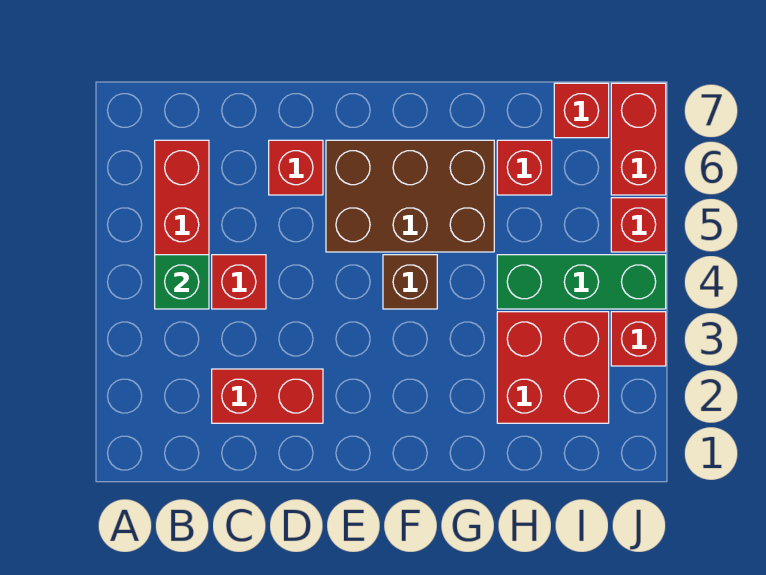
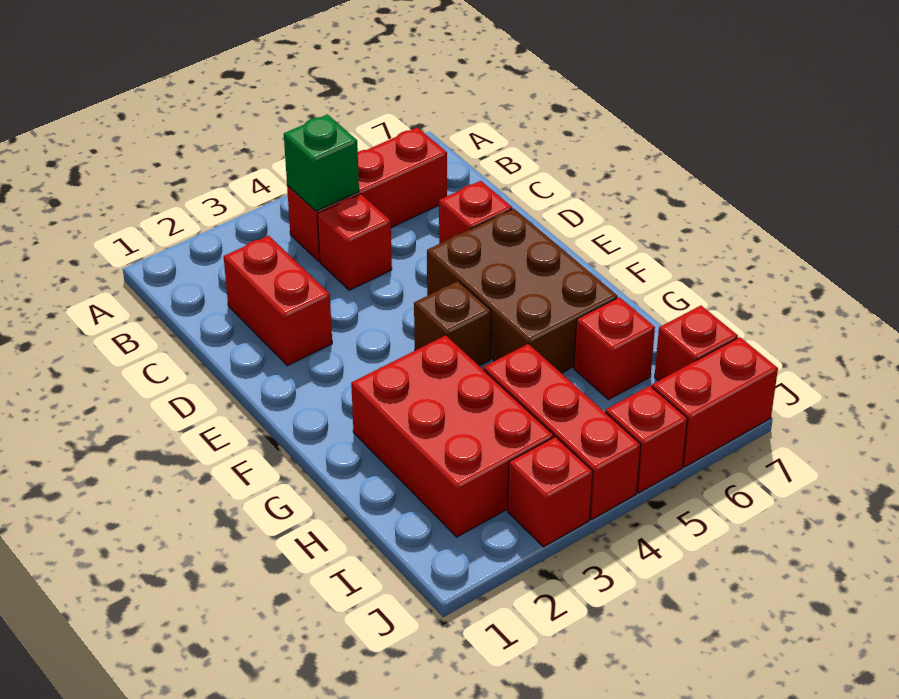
red brick H2:I3 level 1 -> red brick G2:I3 level 1
green brick H4:J4 level 1 -> red brick H4:J4 level 1

